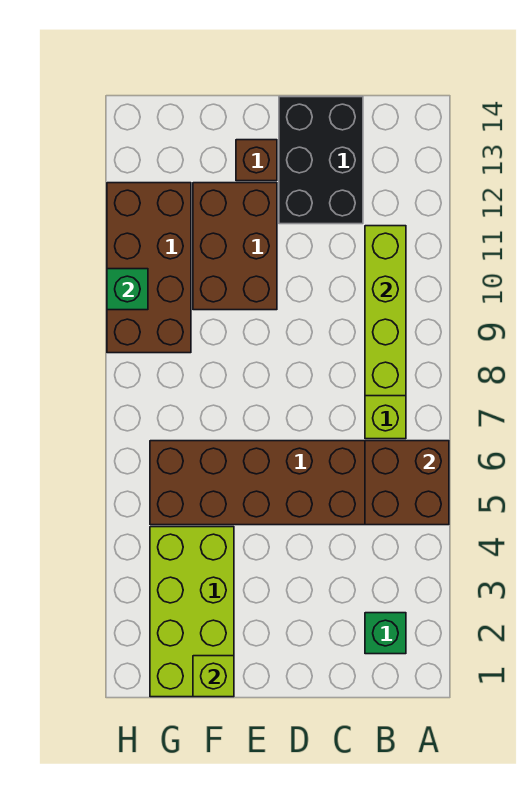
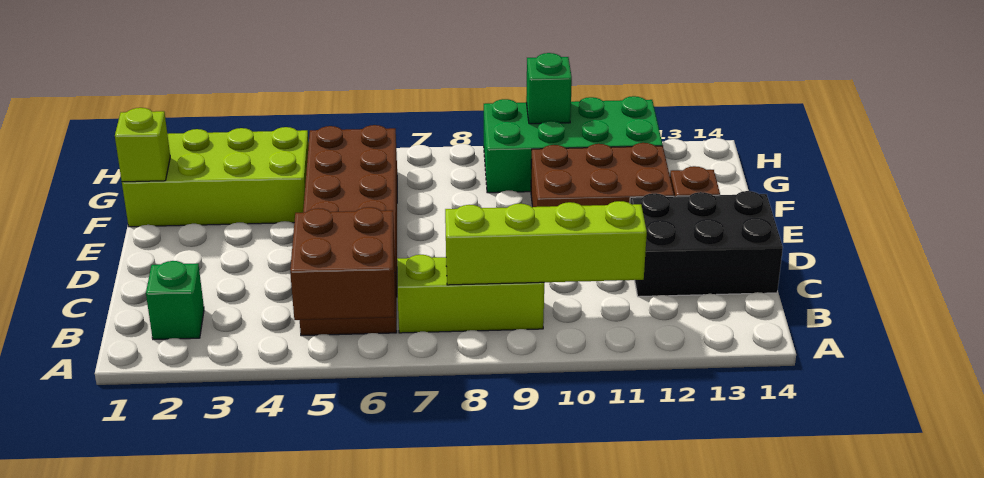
brown brick G9:H12 level 1 -> green brick G9:H12 level 1

